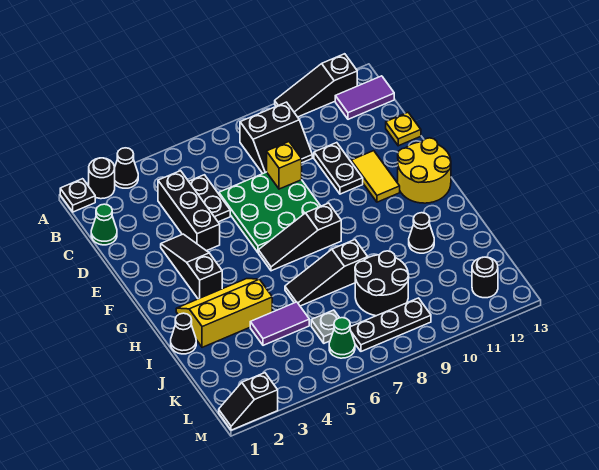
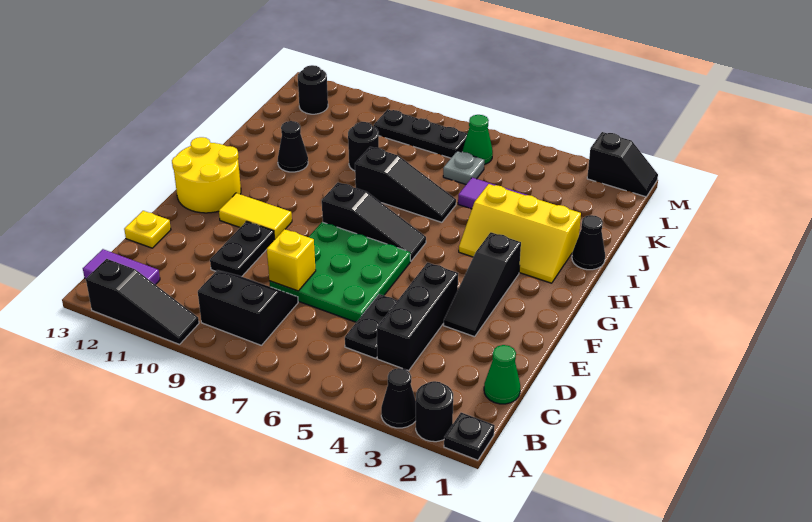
yellow tile E11:F11 level 1 -> yellow tile F10:F11 level 1
black round brick J8:K9 level 1 -> black round brick J9 level 1

